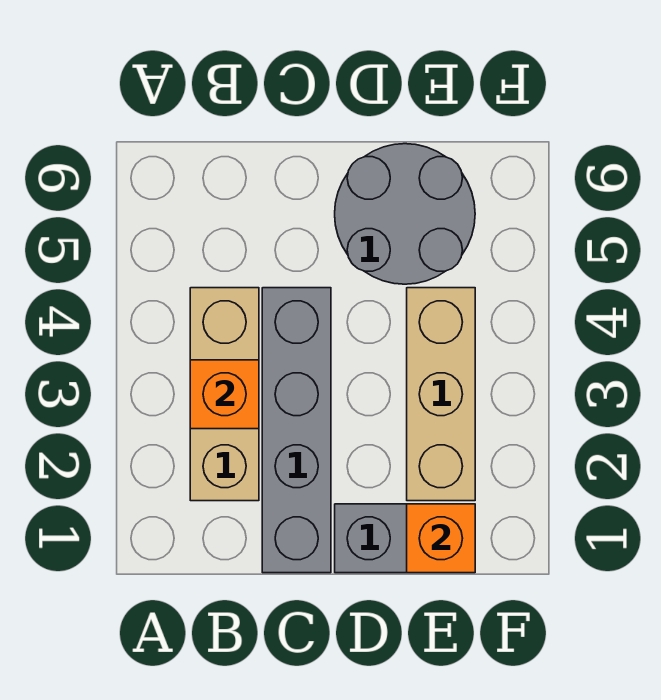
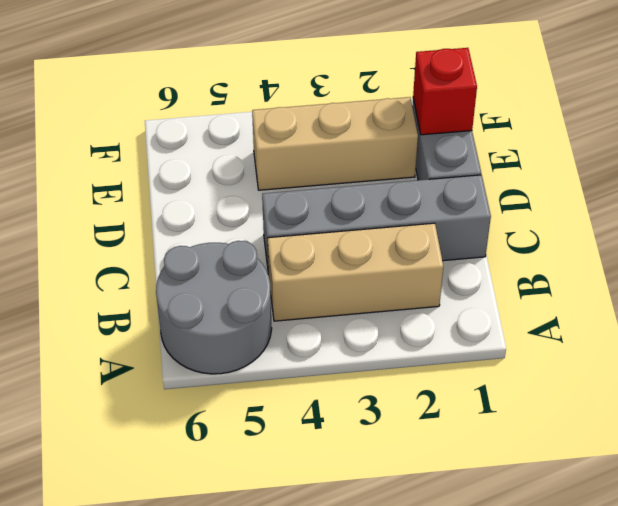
orange brick B3 level 2 -> none
grey round brick D5:E6 level 1 -> grey round brick A5:B6 level 1
orange brick E1 level 2 -> red brick E1 level 2

